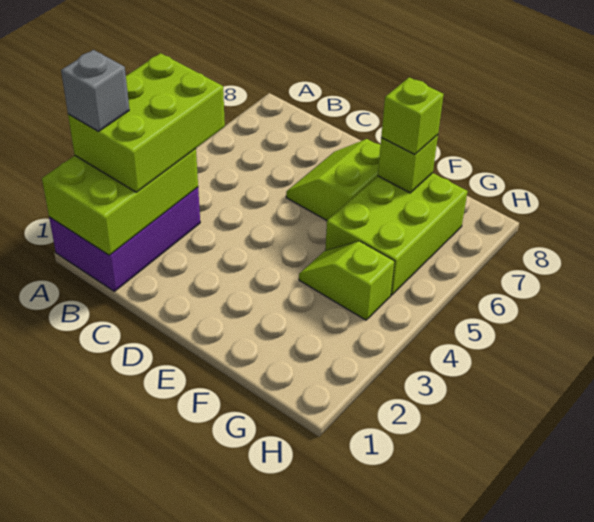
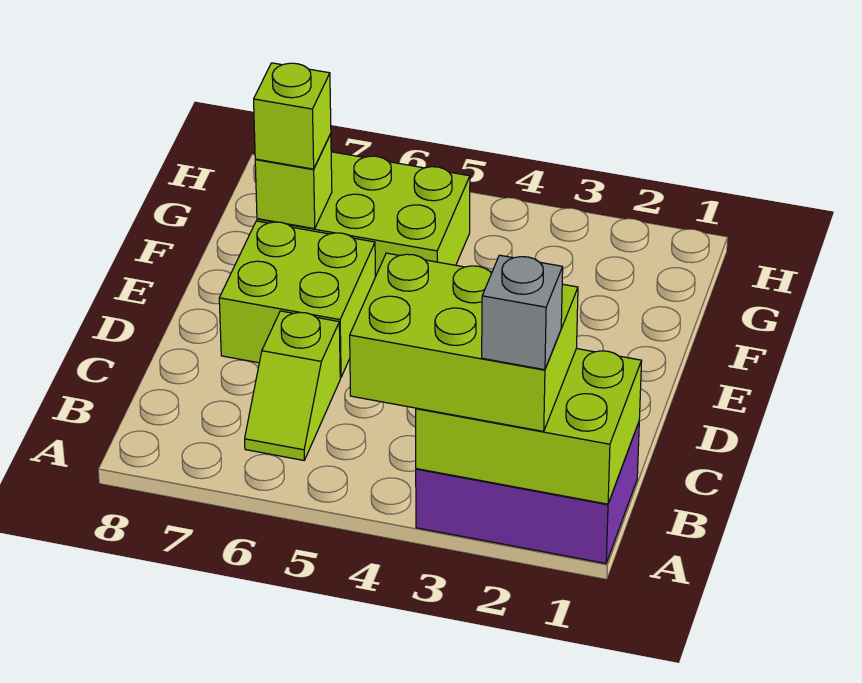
lime slope D6:E7 level 1 top E -> lime brick D6:E7 level 1
lime slope F4:G4 level 1 top G -> lime slope B6:C6 level 1 top C

